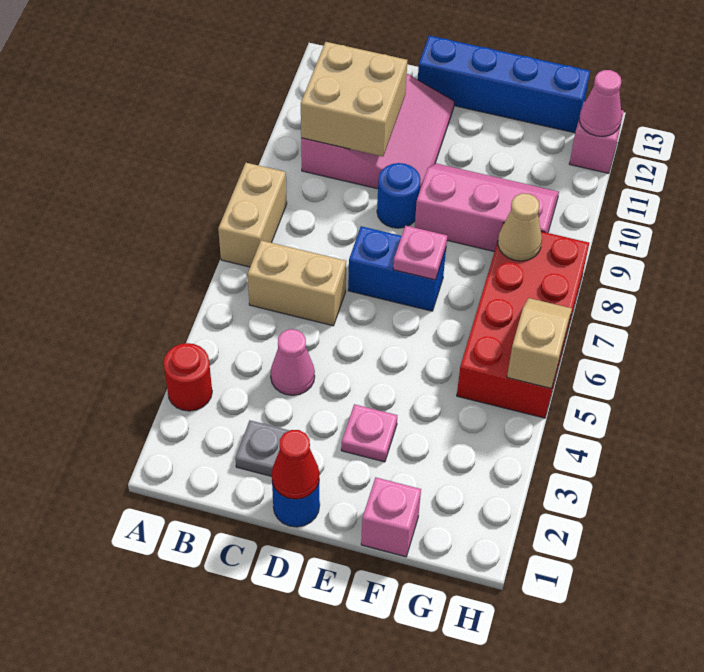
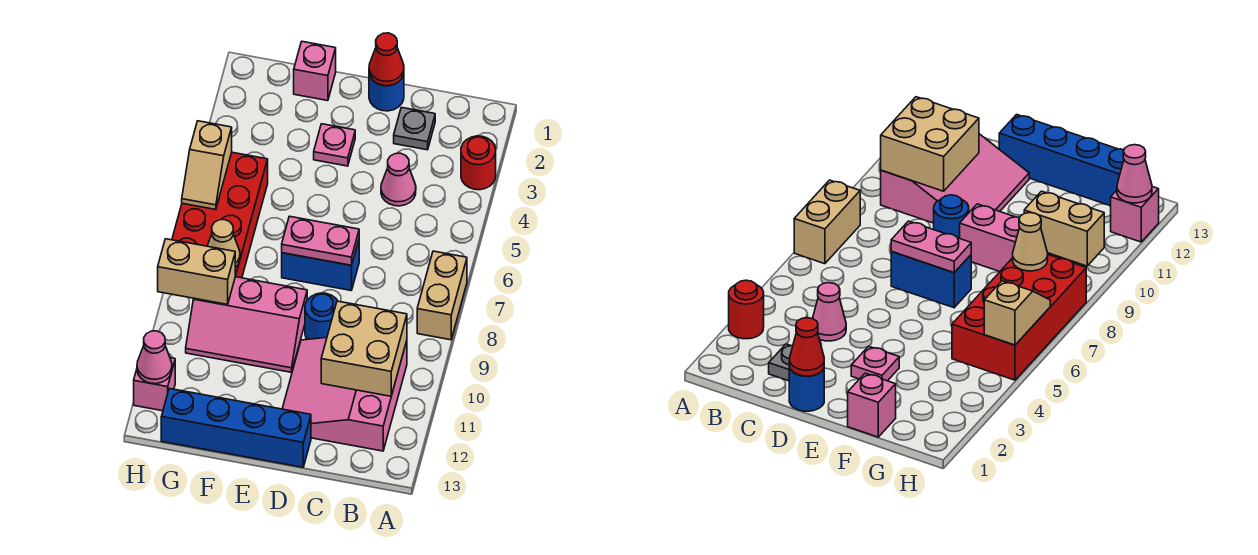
tan brick B6:C6 level 1 -> tan brick G9:H9 level 2
pink plate E7 level 2 -> pink plate D7:E7 level 2

